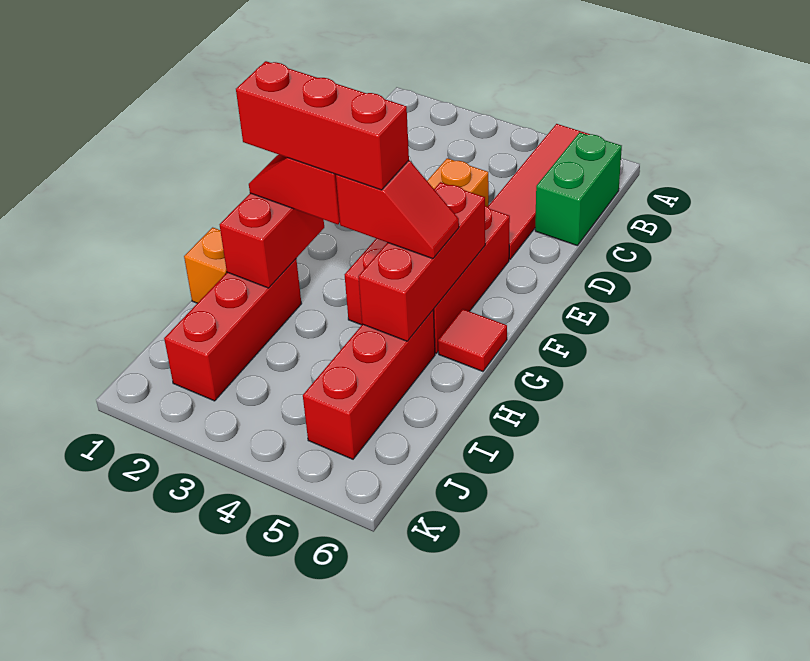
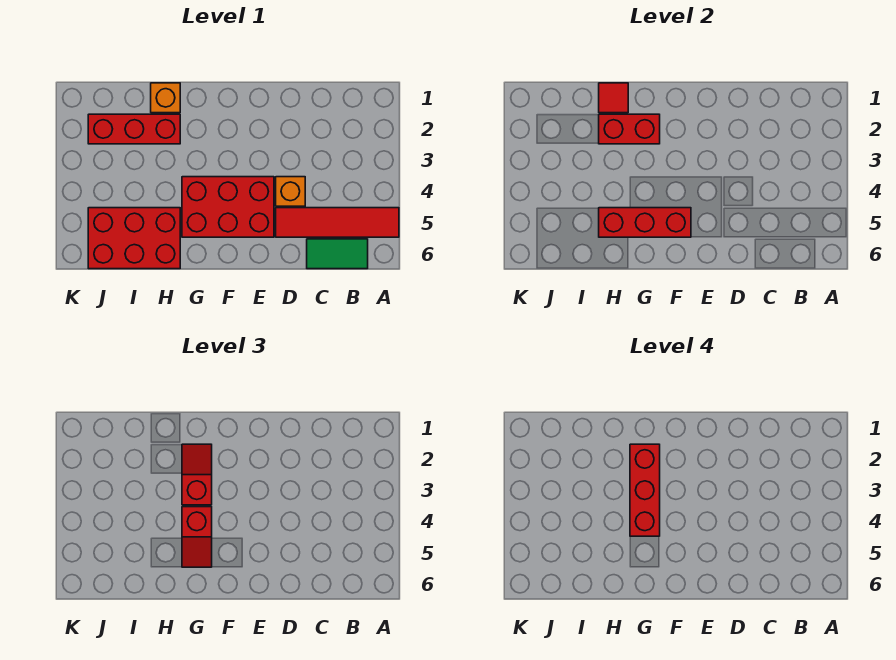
green brick B6:C6 level 1 -> green tile B6:C6 level 1
red tile G6 level 1 -> red tile H1 level 2
red brick H5:J5 level 1 -> red brick H5:J6 level 1

